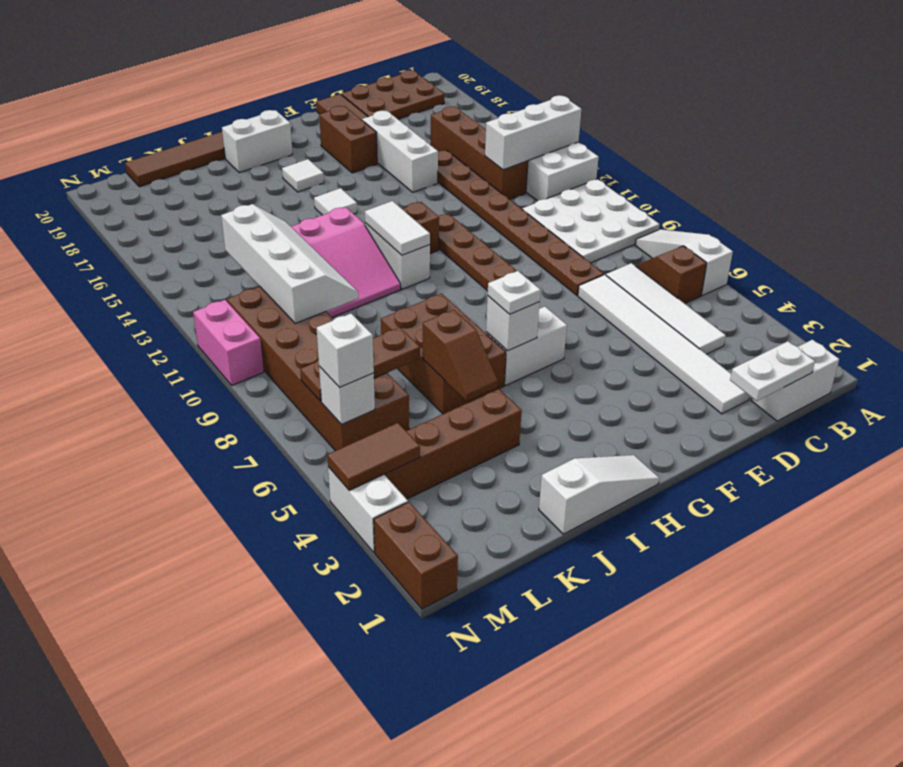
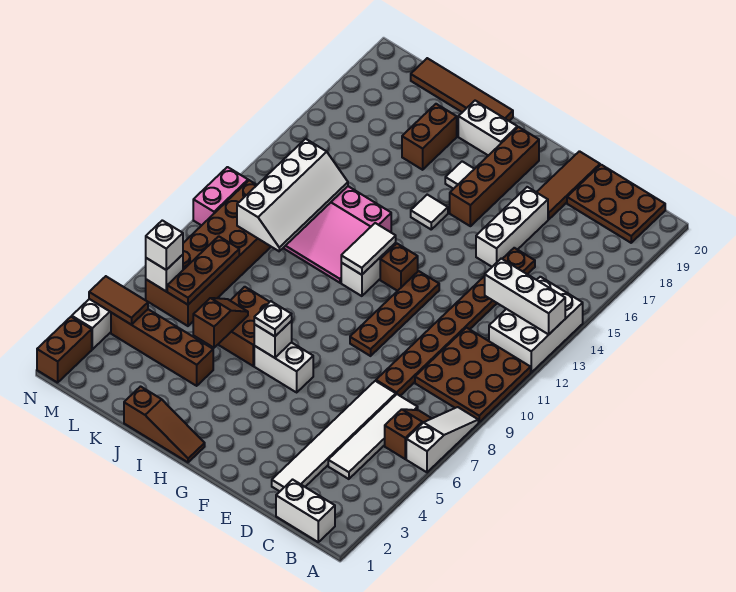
white plate A9:C11 level 1 -> brown plate A9:C11 level 1
white plate C1:D1 level 2 -> none
brown brick C13:C16 level 1 -> brown brick G16:G19 level 1
brown brick F17:F18 level 1 -> brown brick J17:J18 level 1
white slope H1:J1 level 1 top J -> brown slope H1:J1 level 1 top J
brown brick I6:J8 level 1 -> brown brick I6:J7 level 1
brown slope J5:J6 level 2 top 6 -> brown slope J5:J6 level 2 top 5
brown plate K7:M7 level 2 -> brown plate L6:L8 level 2

